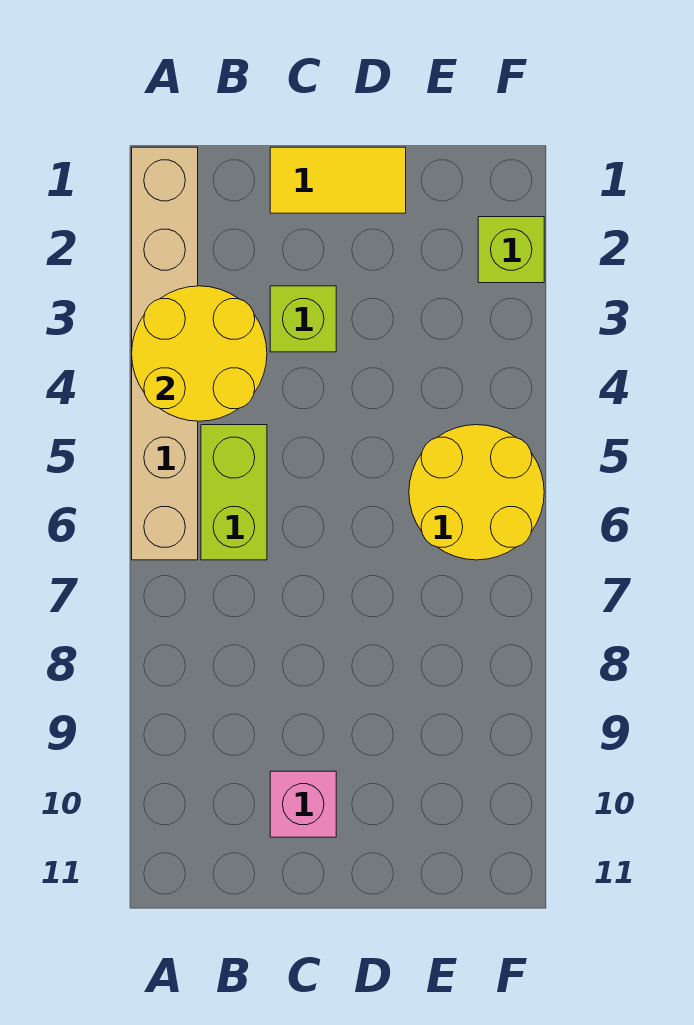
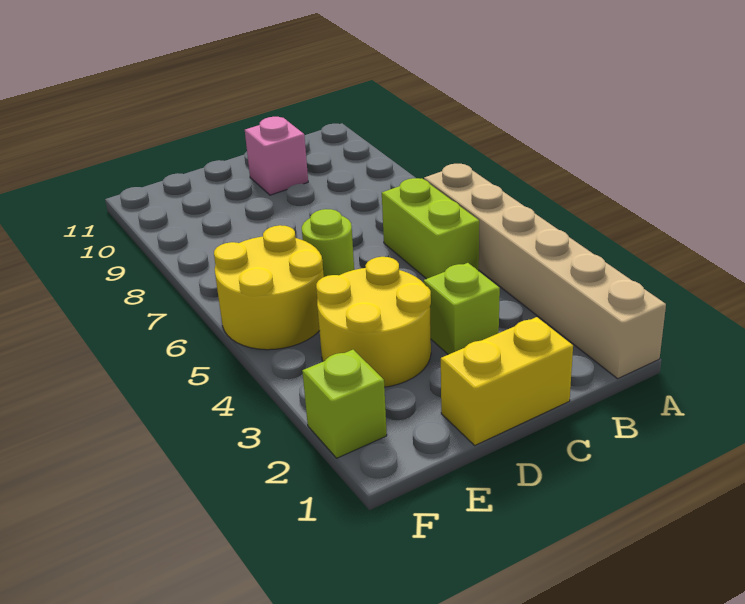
yellow round brick A3:B4 level 2 -> yellow round brick D3:E4 level 1
yellow tile C1:D1 level 1 -> yellow brick C1:D1 level 1
none -> lime round brick D6 level 1

